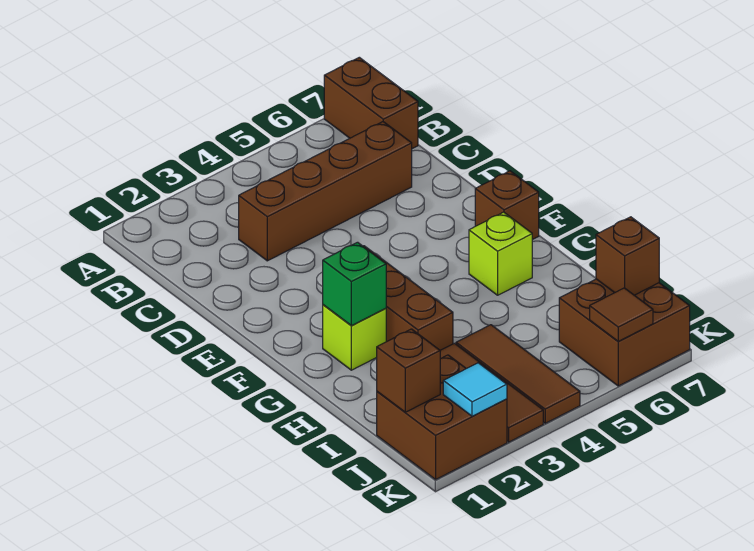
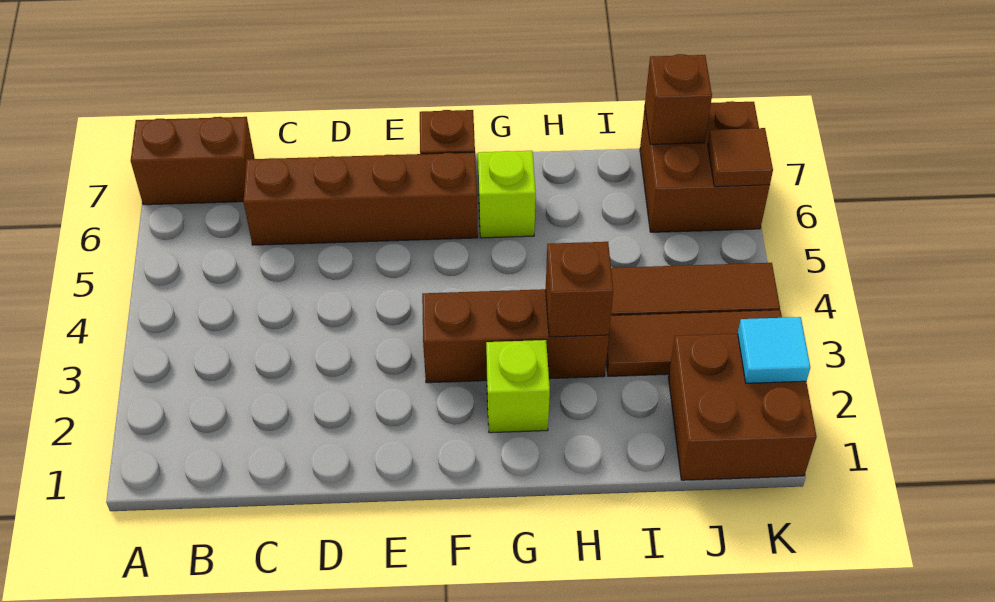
brown brick C3:C6 level 1 -> brown brick C6:F6 level 1
green brick G2 level 2 -> none
brown brick J1 level 2 -> brown brick H3 level 2

